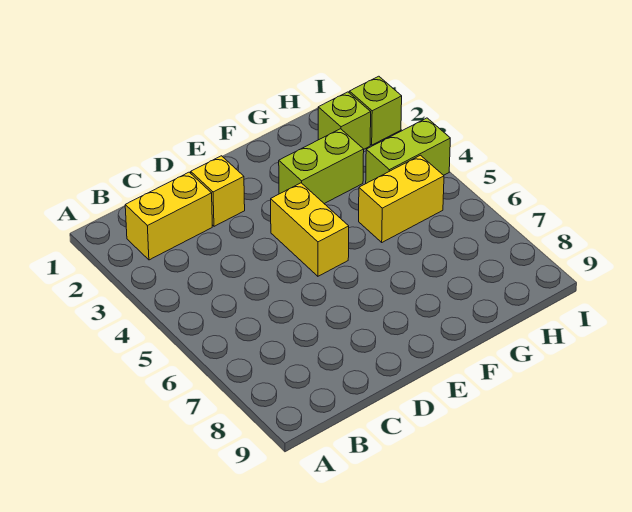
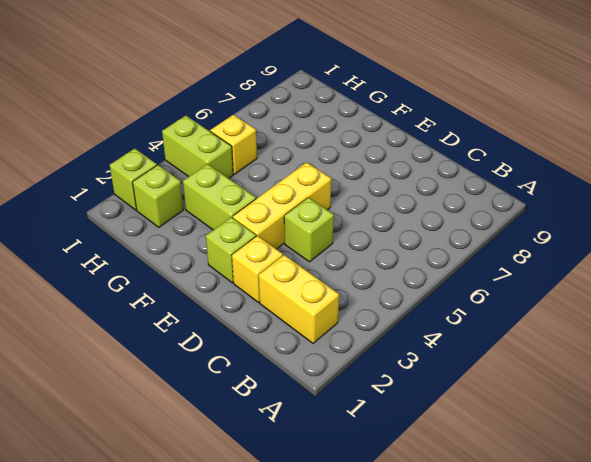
none -> lime brick D4 level 1
none -> lime brick E2 level 1
yellow brick E4:E5 level 1 -> yellow brick E3:E5 level 1
yellow brick G5:H5 level 1 -> yellow brick H5 level 1

